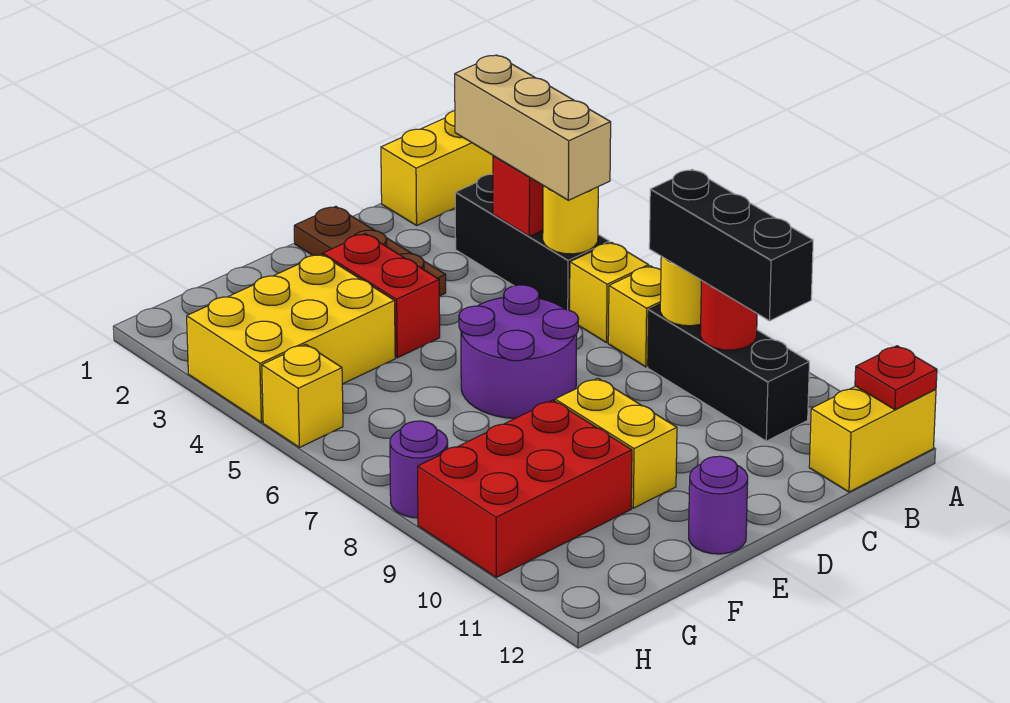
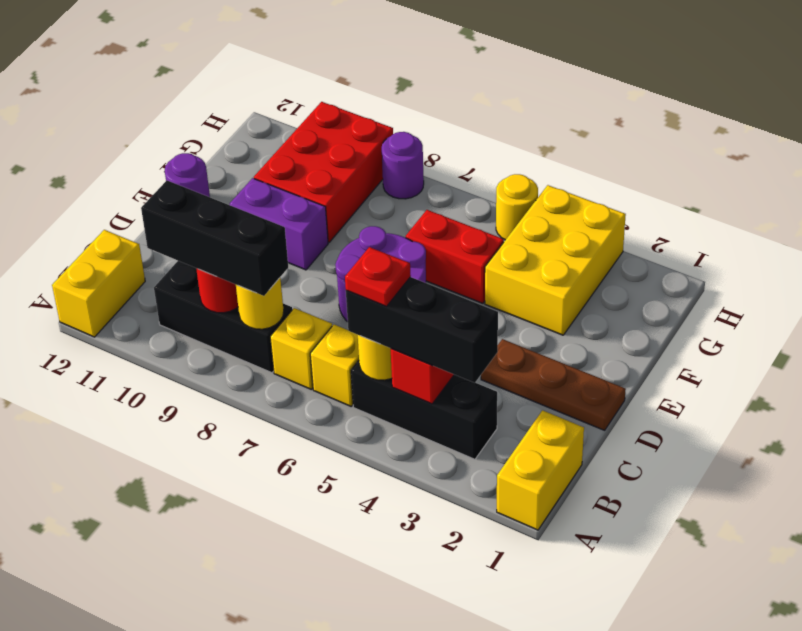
red plate A12 level 2 -> red plate B5 level 4
tan brick B3:B5 level 3 -> black brick B3:B5 level 3
red brick E3:E4 level 1 -> red brick F5:F6 level 1
yellow brick E9:E10 level 1 -> purple brick E9:E10 level 1
yellow brick H5 level 1 -> yellow round brick H5 level 1

